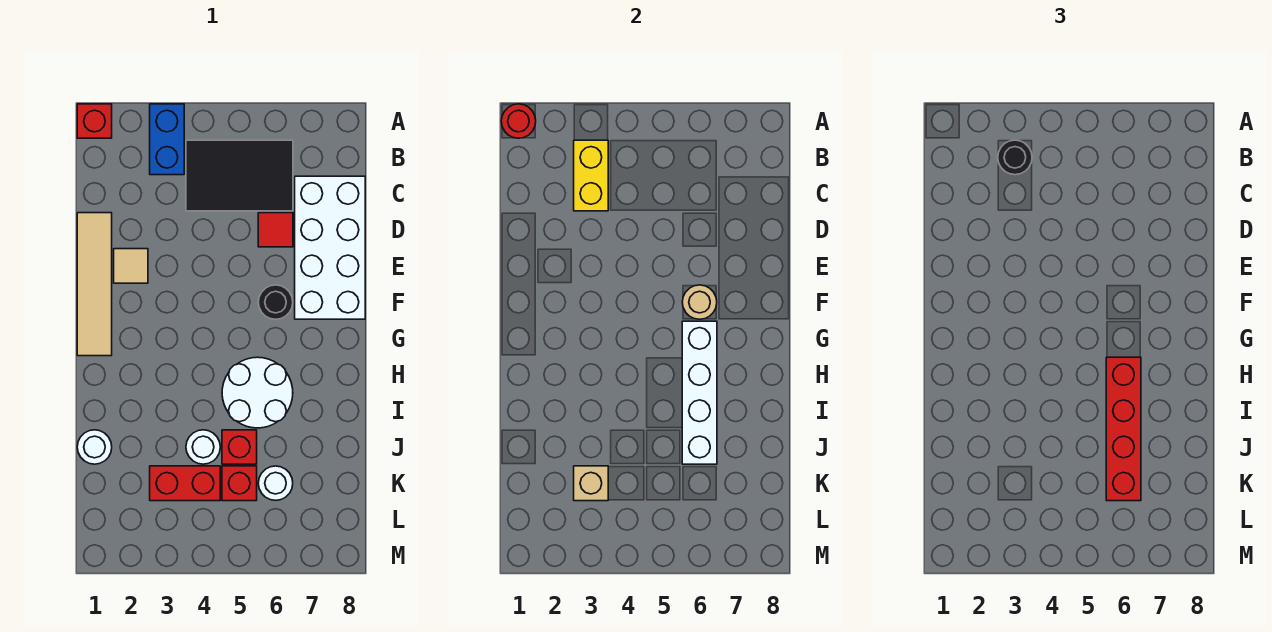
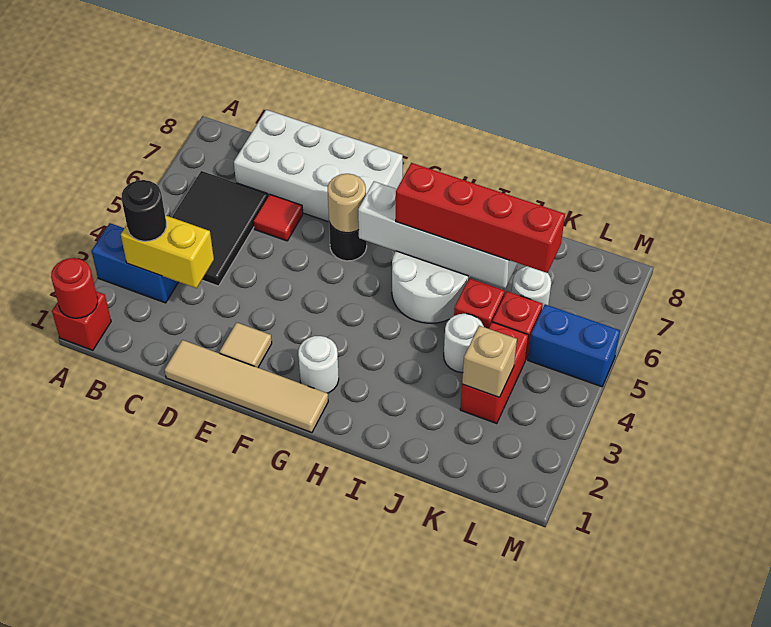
white round brick J1 level 1 -> white round brick G2 level 1
none -> blue brick L5:M5 level 1

